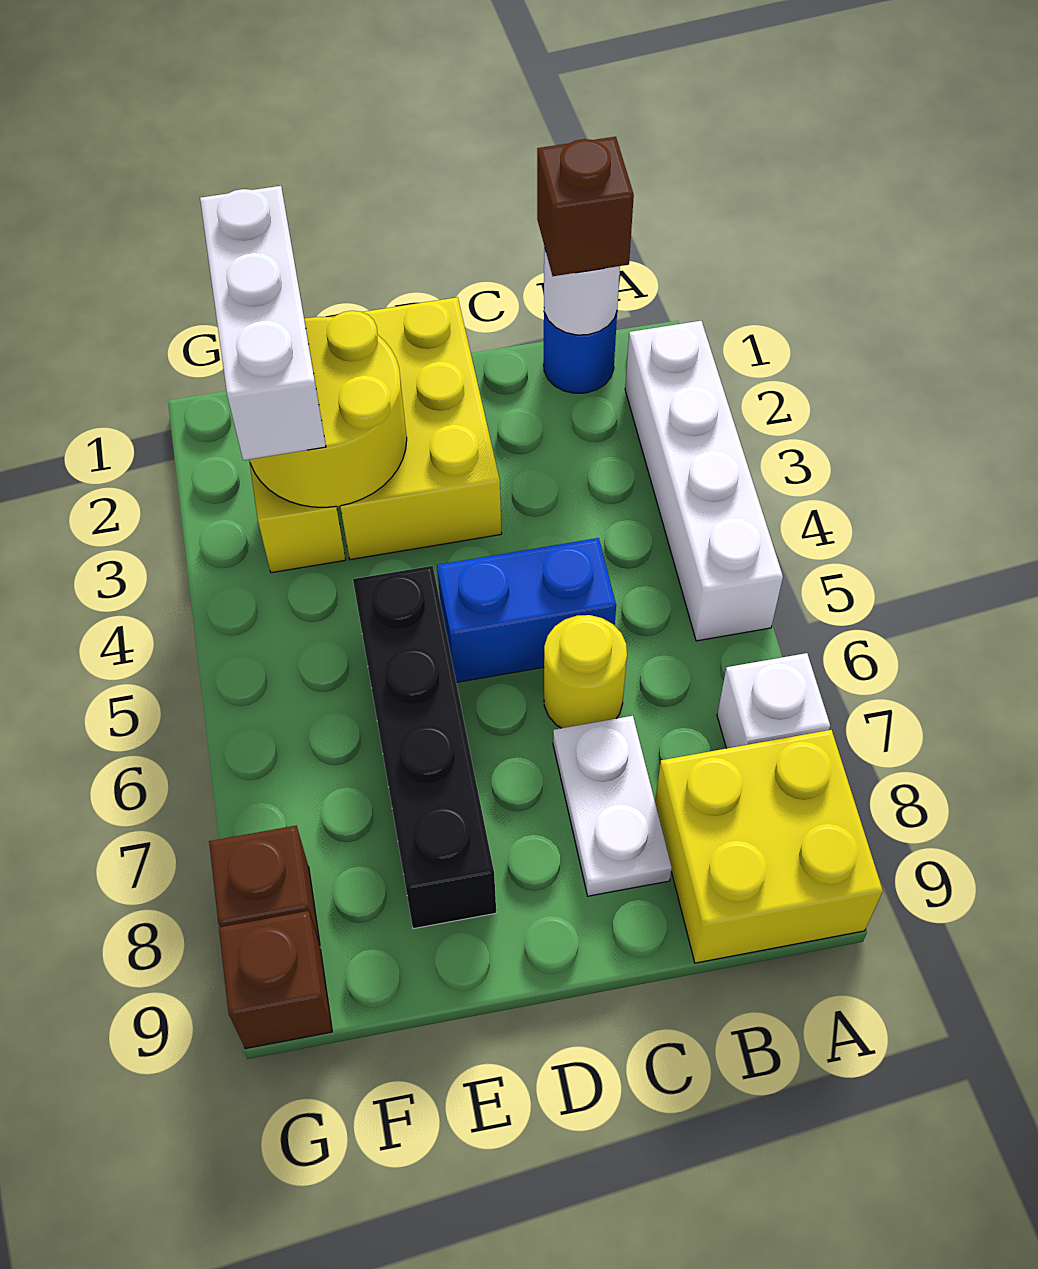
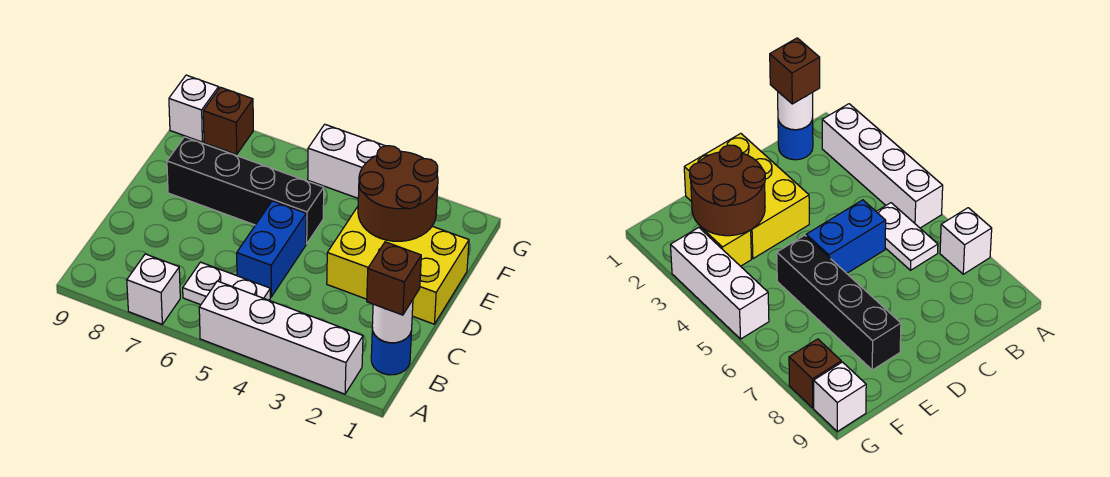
yellow brick A8:B9 level 1 -> none
yellow round brick C6 level 1 -> none
white plate C7:C8 level 1 -> white plate B5:B6 level 1
yellow round brick E2:F3 level 2 -> brown round brick E2:F3 level 2
white brick F1:F3 level 3 -> white brick G3:G5 level 1
brown brick G9 level 1 -> white brick G9 level 1

